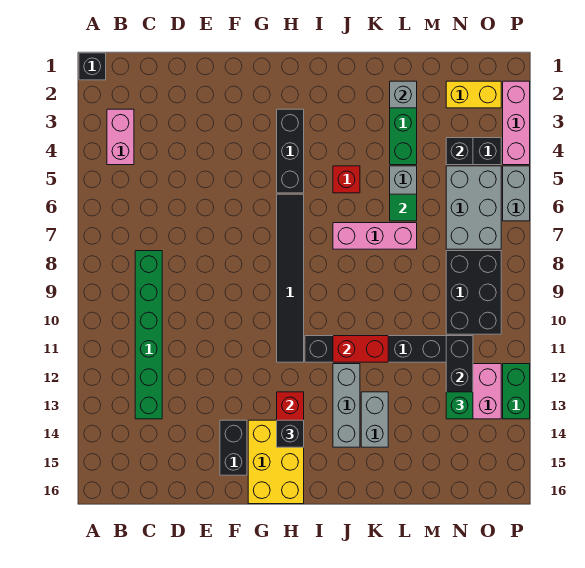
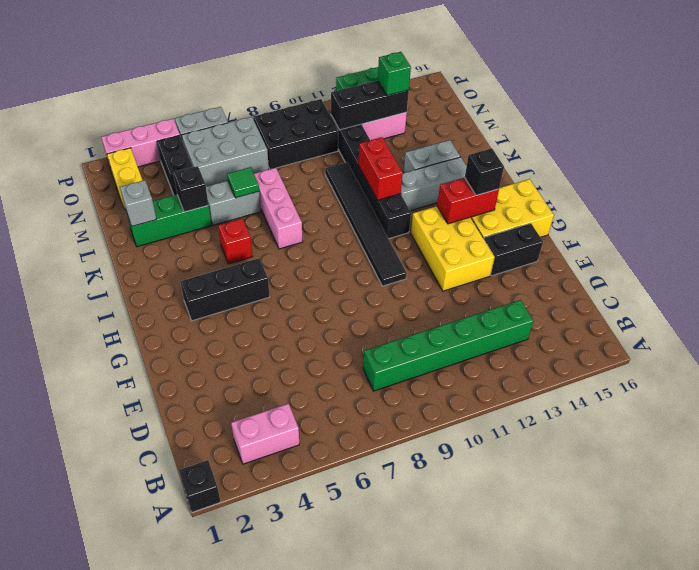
none -> yellow brick F12:H13 level 1
black tile H6:H11 level 1 -> black tile G10:L10 level 1
black brick N4 level 2 -> black brick L4 level 2

